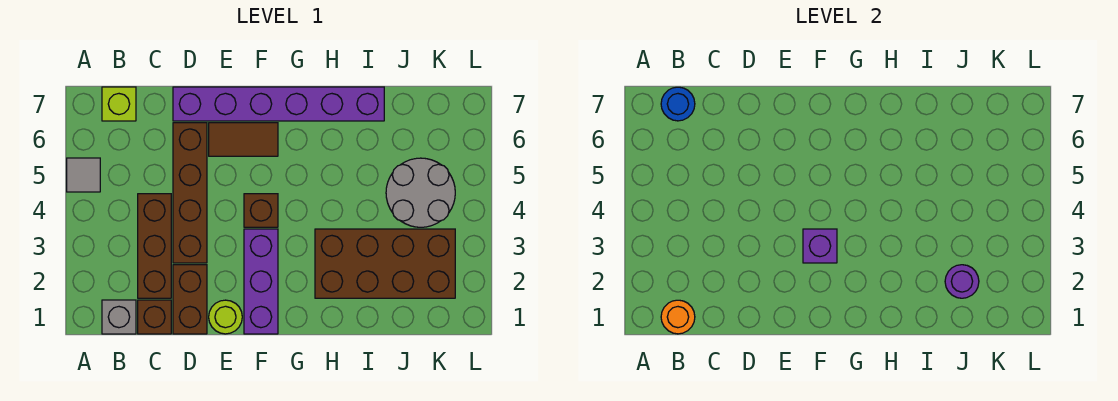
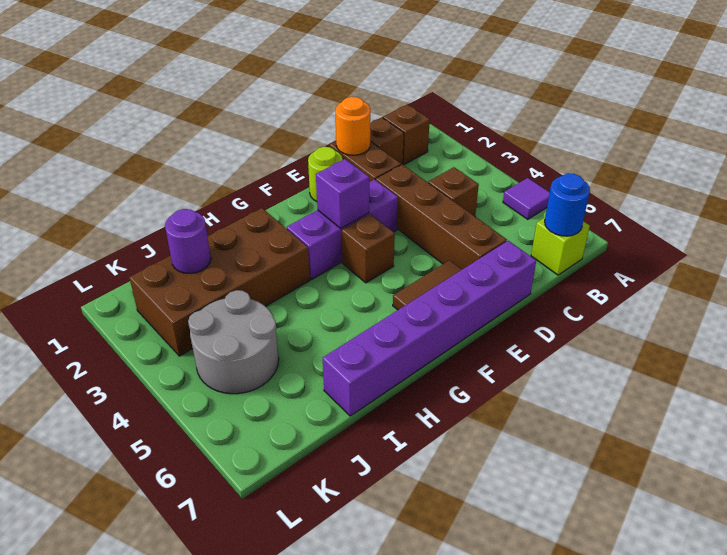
grey tile A5 level 1 -> purple tile A5 level 1
grey brick B1 level 1 -> brown brick B1 level 1
orange round brick B1 level 2 -> orange round brick D1 level 2
brown brick C2:C4 level 1 -> brown brick C4 level 1
purple brick F1:F3 level 1 -> purple brick E3:G3 level 1

